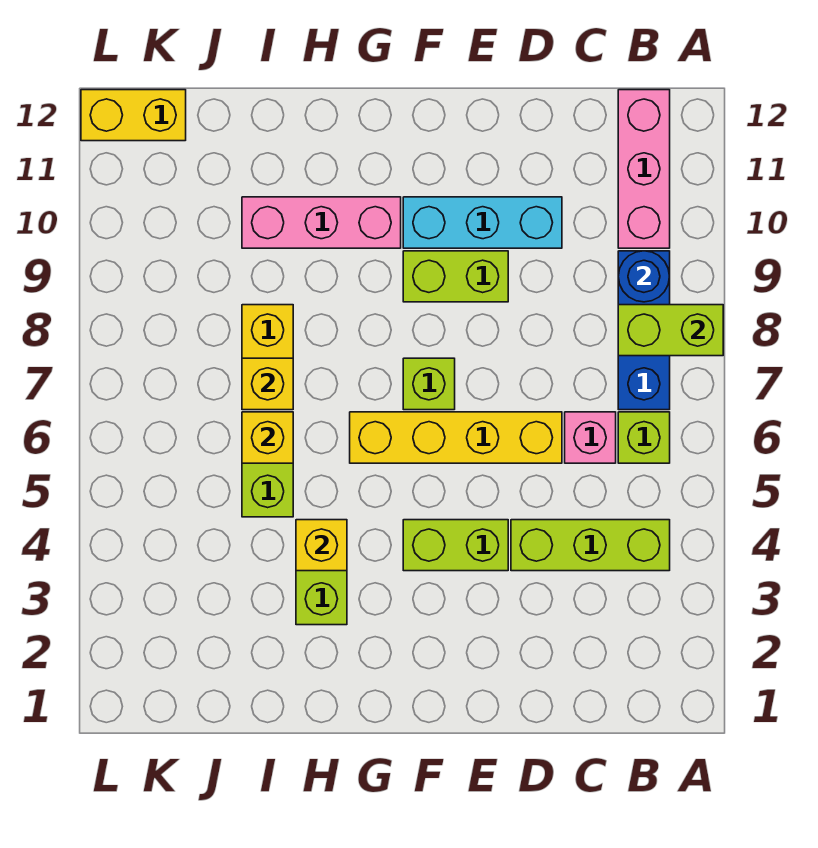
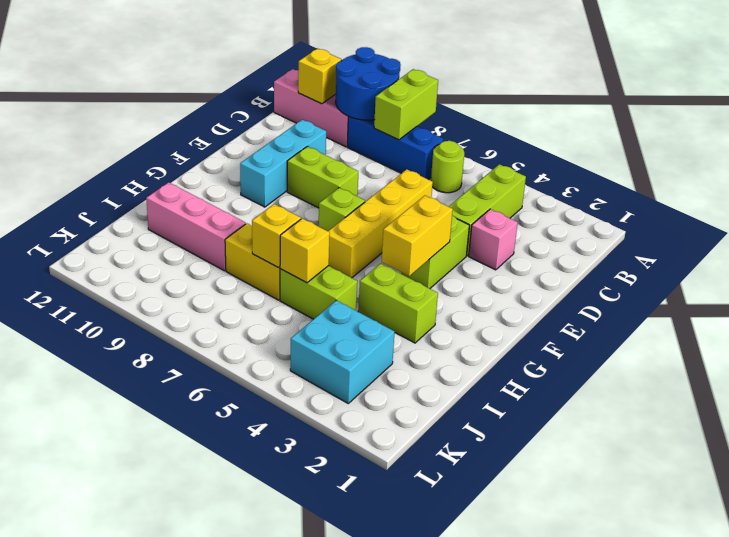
lime brick B6 level 1 -> lime round brick B6 level 1
blue round brick B9 level 2 -> blue round brick A9:B10 level 2
pink brick C6 level 1 -> pink brick D3 level 1
lime brick E9:F9 level 1 -> lime brick E8:E9 level 1
pink brick G10:I10 level 1 -> pink brick I9:I11 level 1
yellow brick H4 level 2 -> yellow brick B11 level 2
none -> cyan brick J3:K4 level 1
yellow brick K12:L12 level 1 -> yellow brick F4:G4 level 2

